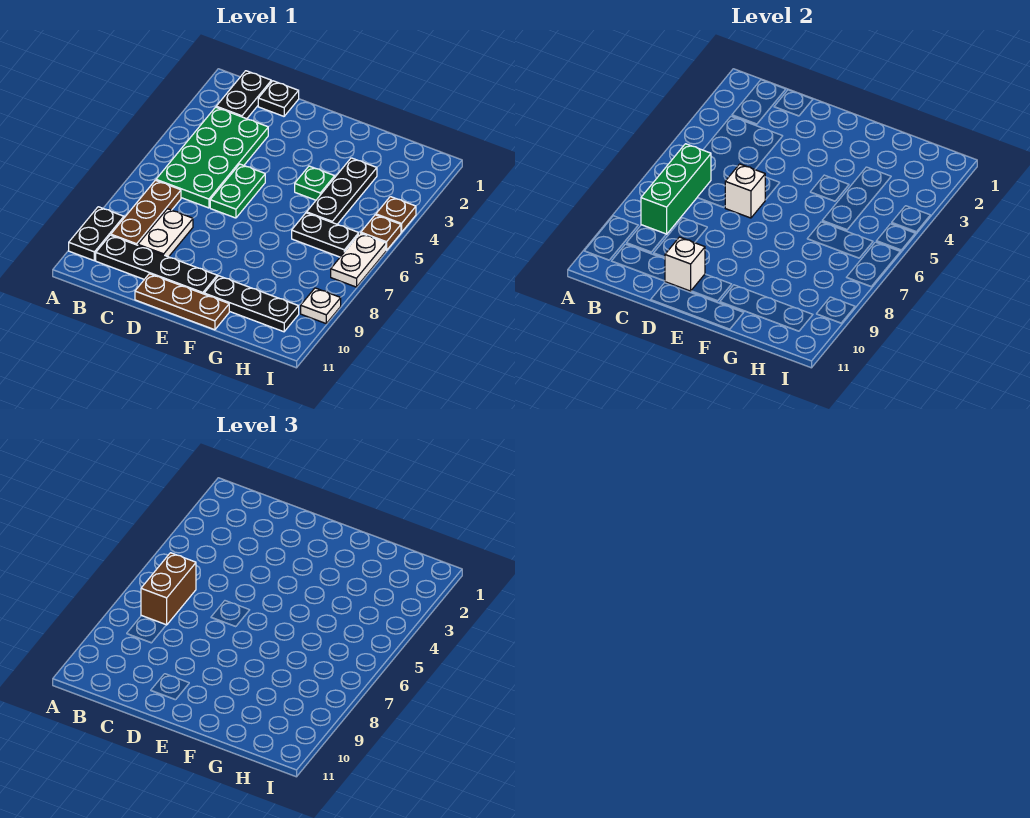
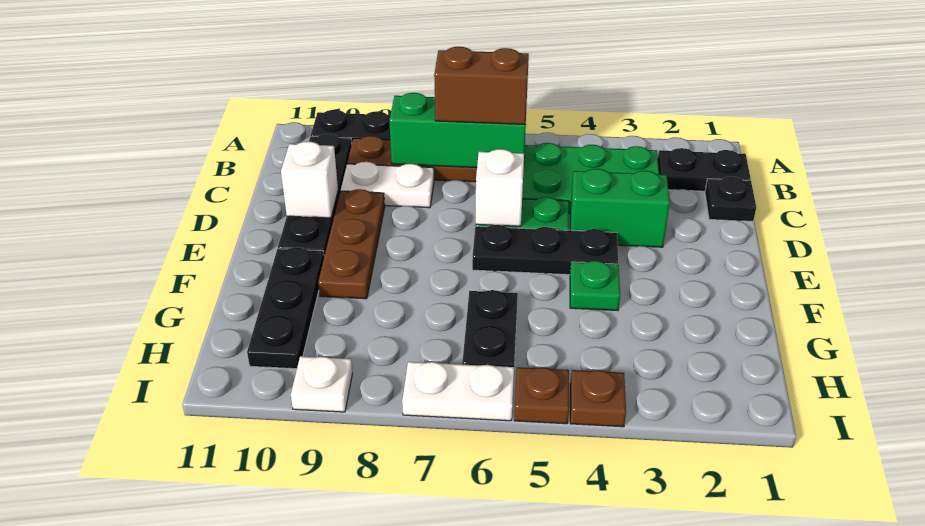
none -> green brick D3:D4 level 1
brown plate D11:F11 level 1 -> brown plate D9:F9 level 1
black plate G3:G5 level 1 -> black plate E4:E6 level 1

